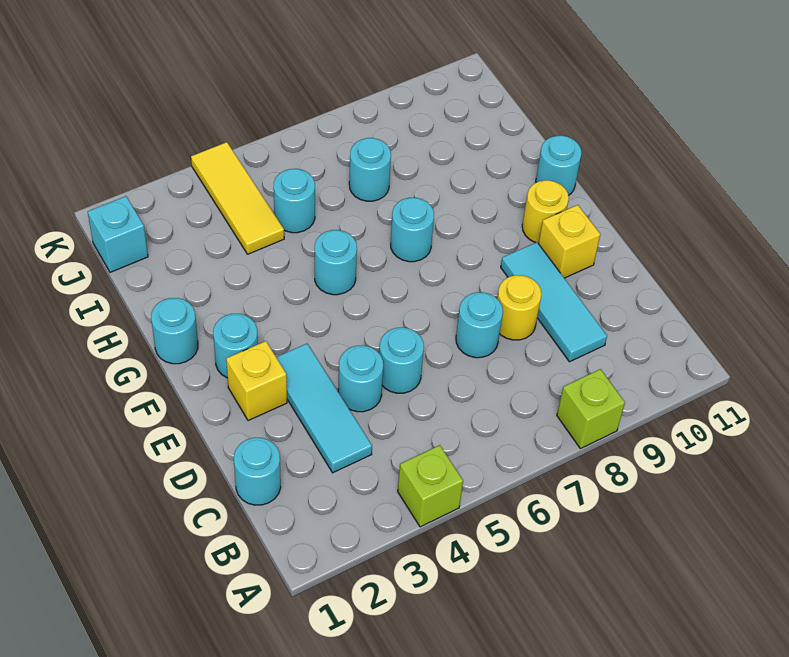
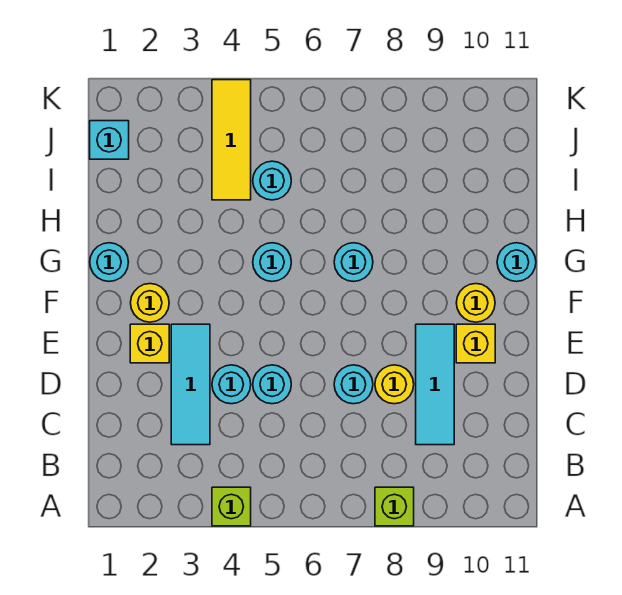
cyan round brick C1 level 1 -> none
cyan round brick F2 level 1 -> yellow round brick F2 level 1
cyan round brick I7 level 1 -> none

